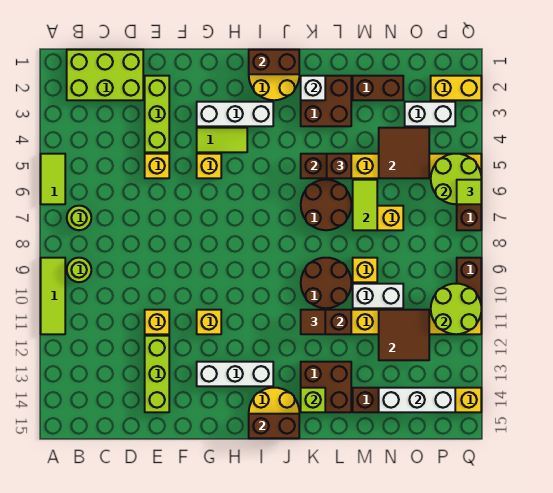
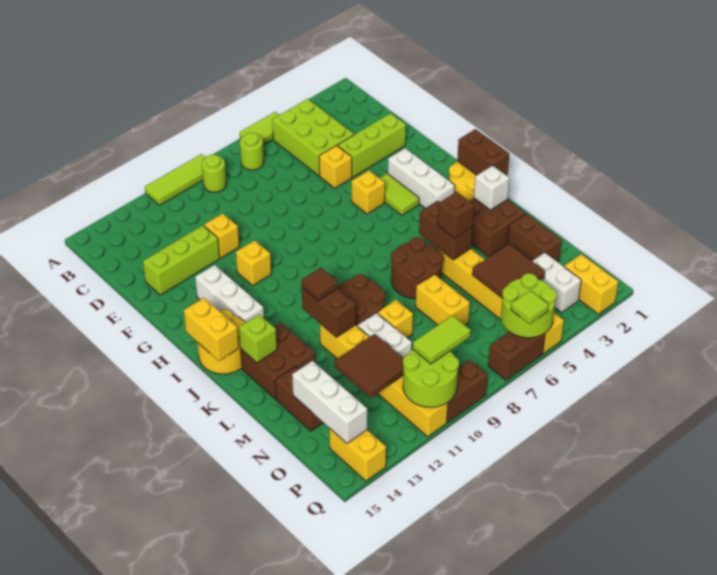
lime brick B1:D2 level 1 -> lime brick B4:D5 level 1
brown brick I15:J15 level 2 -> yellow brick I15:J15 level 2
lime tile M6:M7 level 2 -> lime tile P9:P10 level 3

